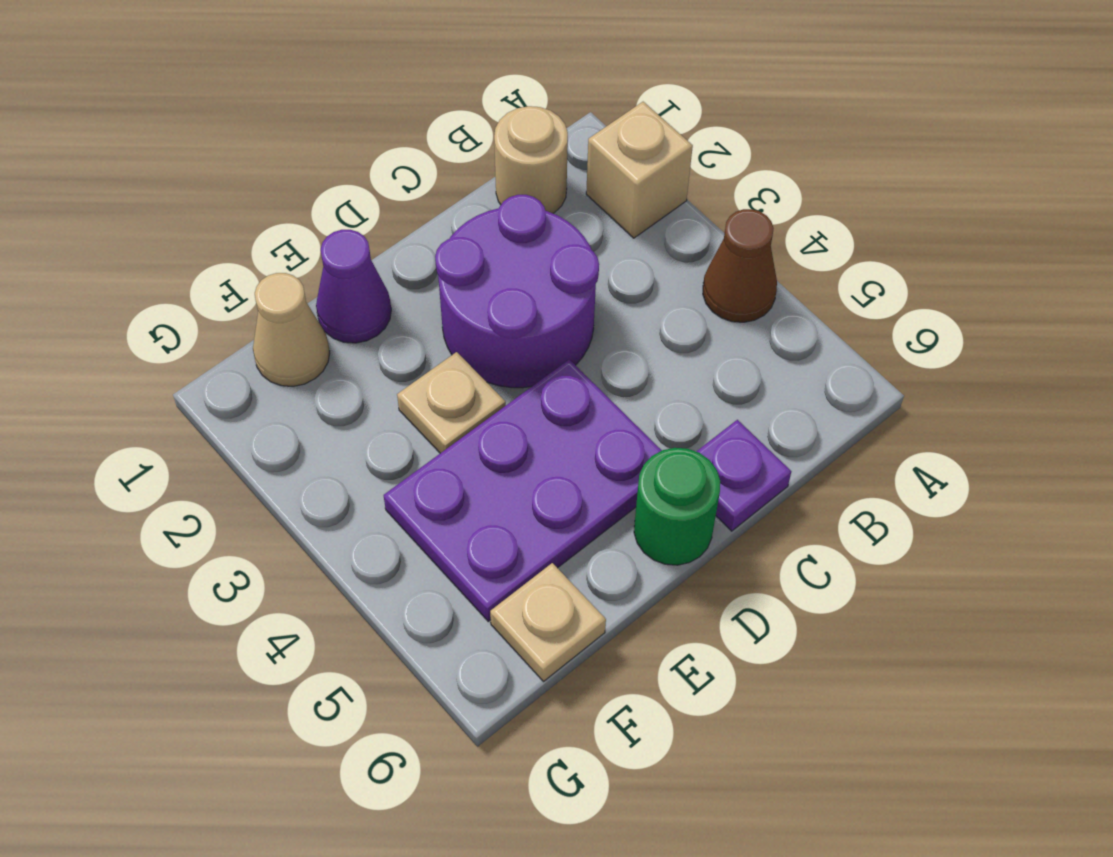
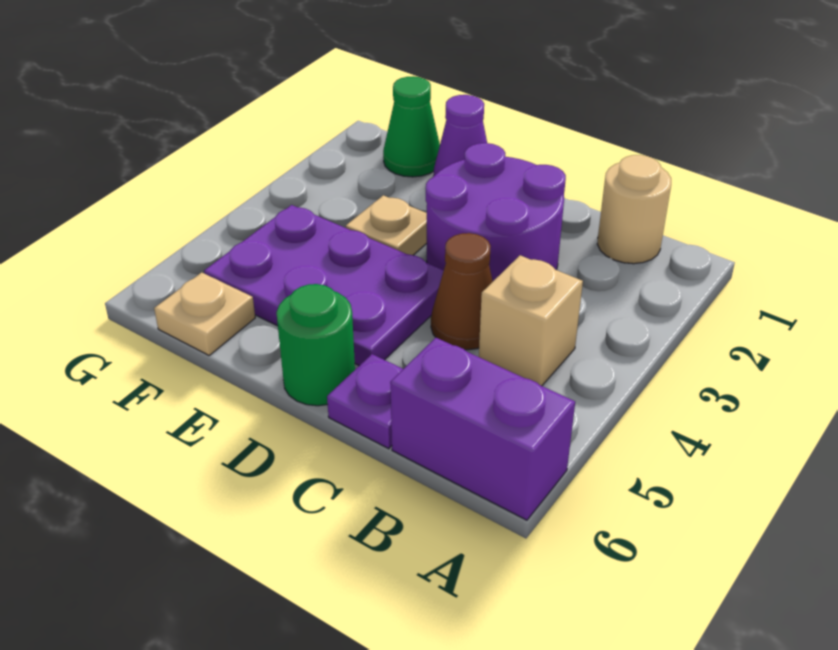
tan brick A2 level 1 -> tan brick B4 level 1
brown cone A4 level 1 -> brown cone C4 level 1
none -> purple brick A6:B6 level 1
tan cone F1 level 1 -> green cone F1 level 1

